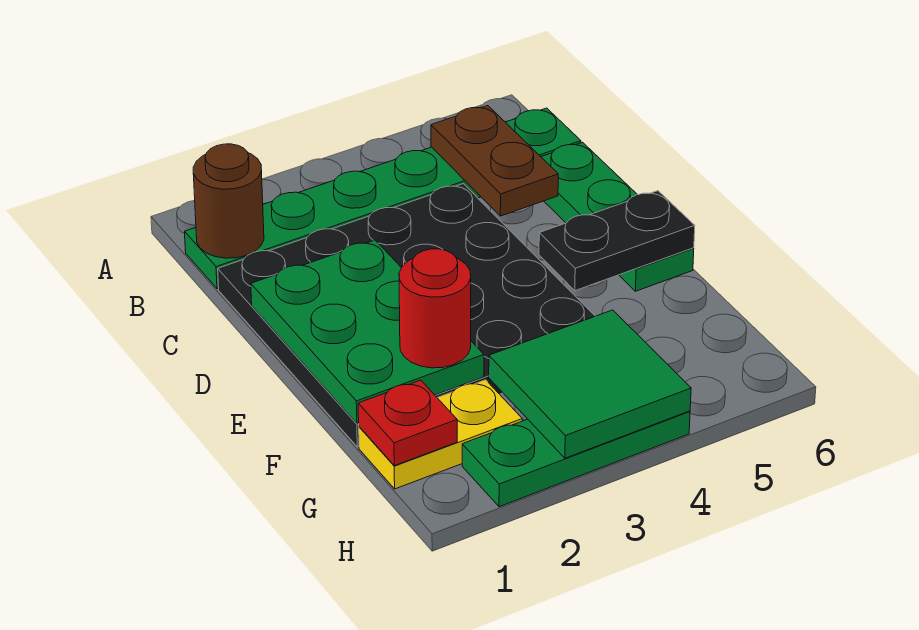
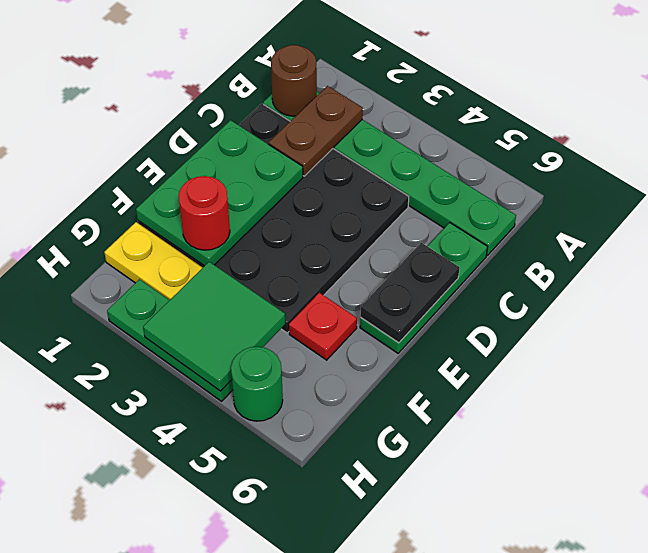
brown plate B5:C5 level 2 -> brown plate B2:C2 level 2
black plate E5:E6 level 2 -> black plate D6:E6 level 2
red plate G1 level 2 -> red plate F5 level 1
none -> green round brick H5 level 1

